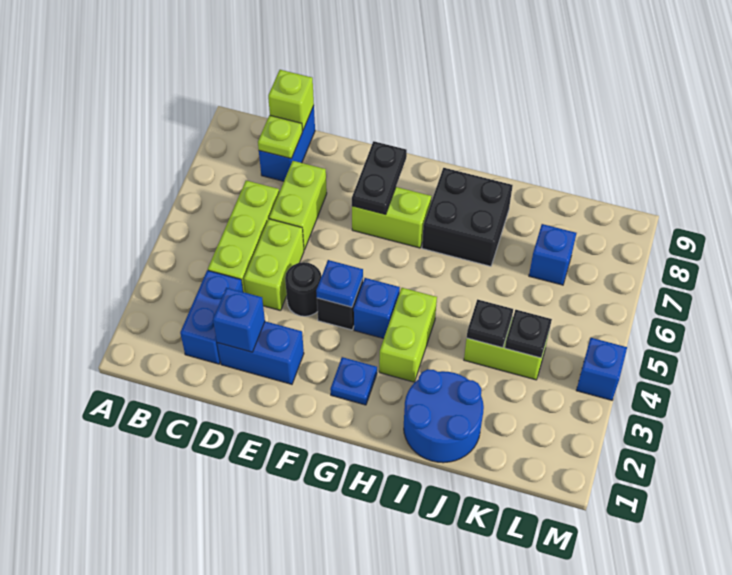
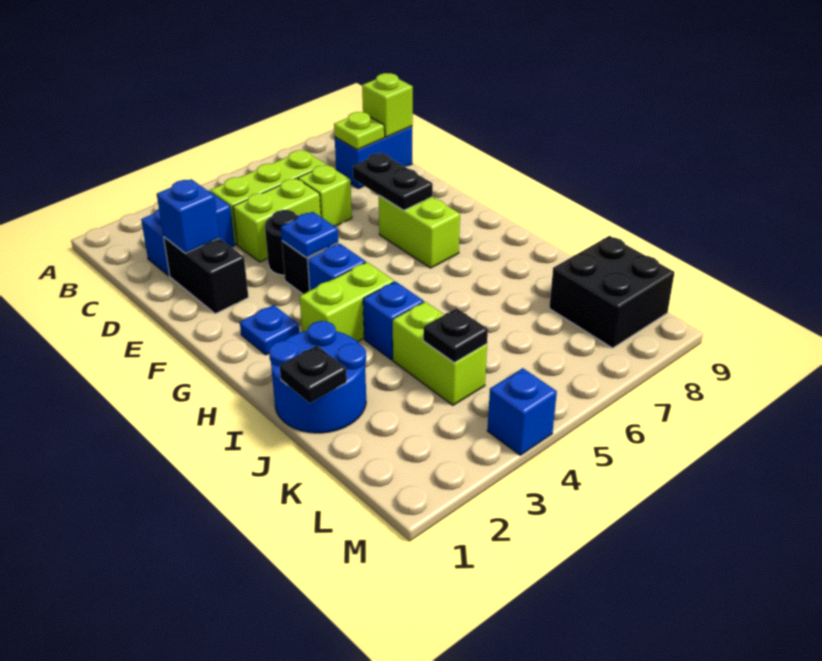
blue brick D2:E2 level 1 -> black brick D2:E2 level 1
lime brick D6:D7 level 1 -> lime brick D6 level 1
black plate F7:F8 level 2 -> black plate E7:F7 level 2
black brick H7:I8 level 1 -> black brick K8:L9 level 1
black plate J4 level 2 -> black plate J1 level 2
blue brick K7 level 1 -> blue brick I4 level 1

